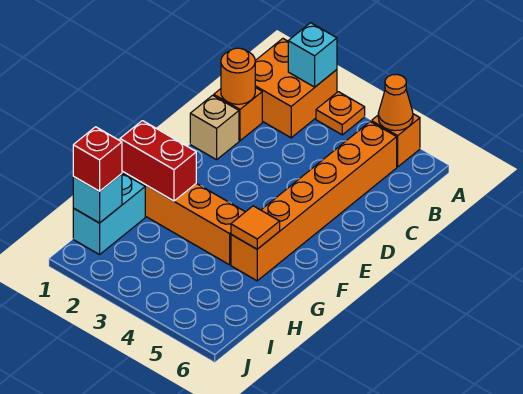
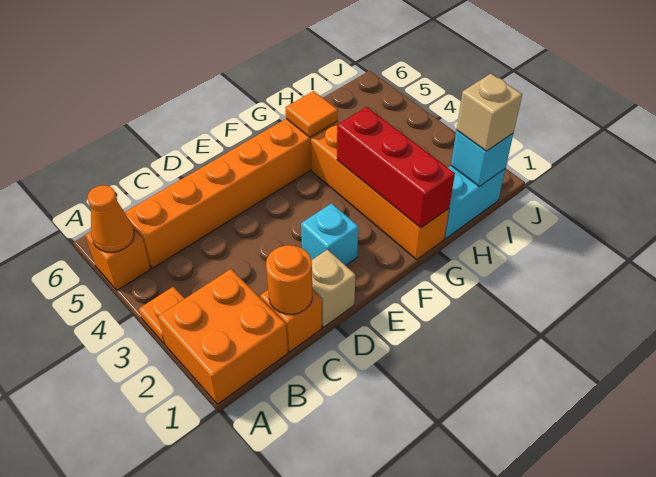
cyan brick A2 level 2 -> cyan brick E2 level 1
red brick G1:G2 level 2 -> red brick G1:G3 level 2
red brick I1 level 3 -> tan brick I1 level 3

